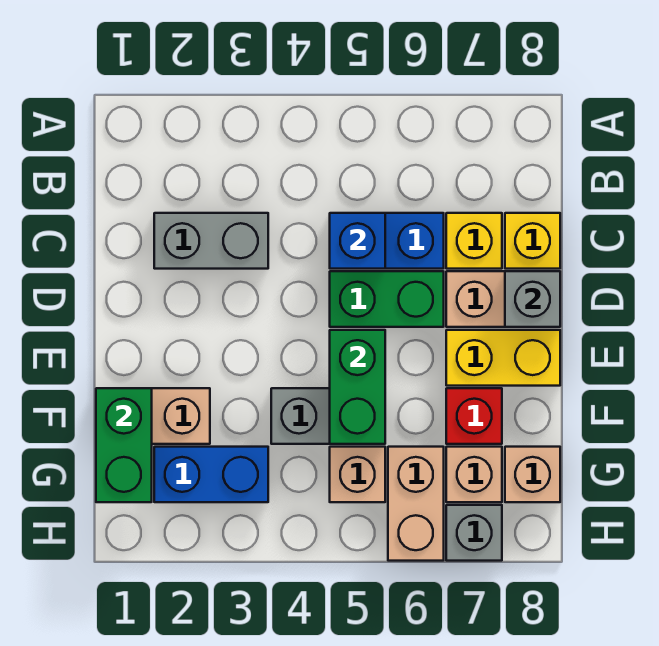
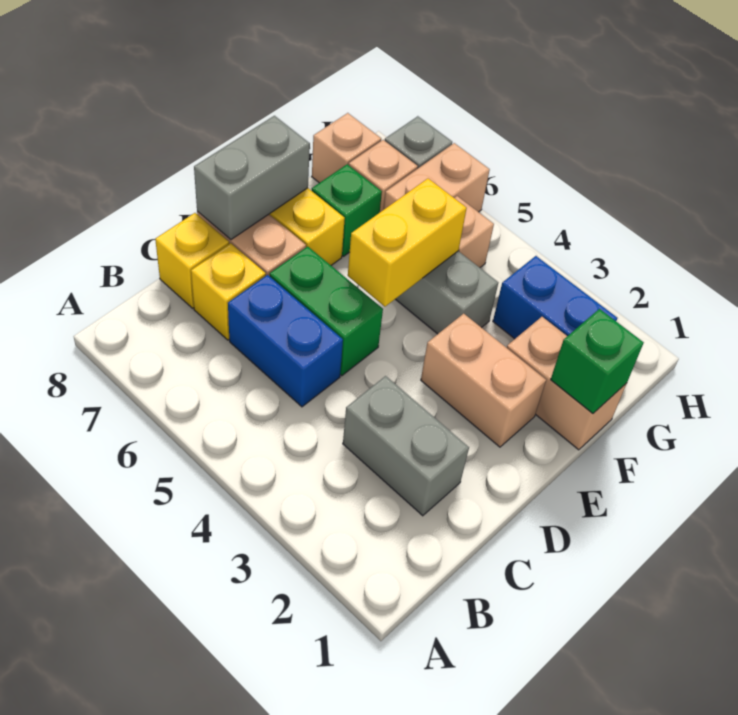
blue brick C5 level 2 -> none
grey brick D8 level 2 -> grey brick D8:E8 level 2
none -> tan brick E2:E3 level 1
green brick E5:F5 level 2 -> yellow brick E5:F5 level 2
green brick F1:G1 level 2 -> green brick F1 level 2
red brick F7 level 1 -> green brick F7 level 1

